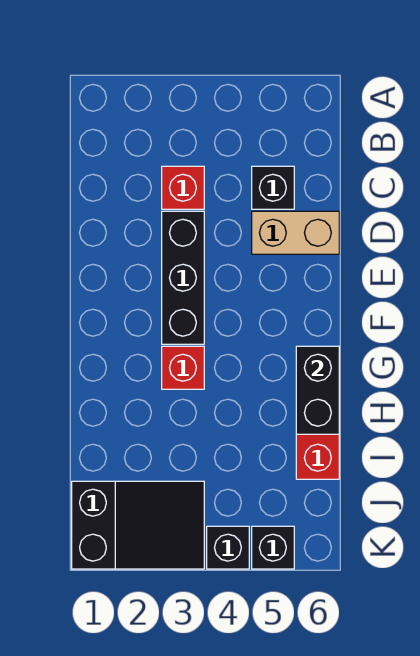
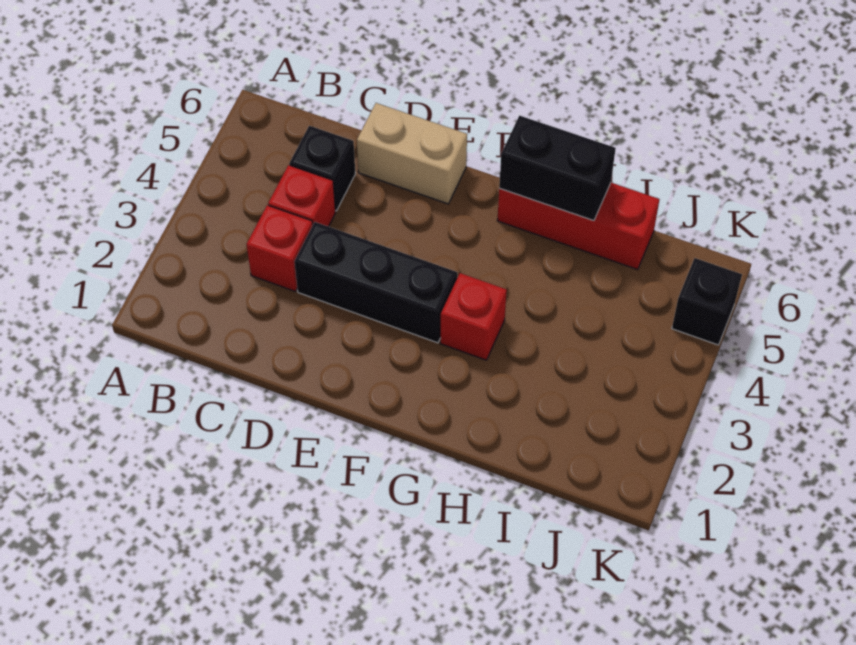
none -> red brick C4 level 1
tan brick D5:D6 level 1 -> tan brick D6:E6 level 1
black slope J1:K3 level 1 top 1 -> none
black brick K4 level 1 -> none

